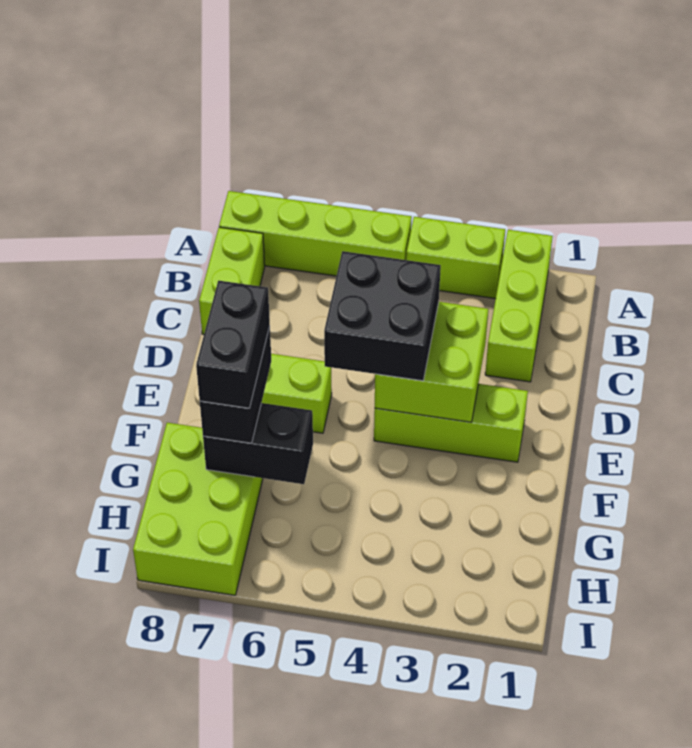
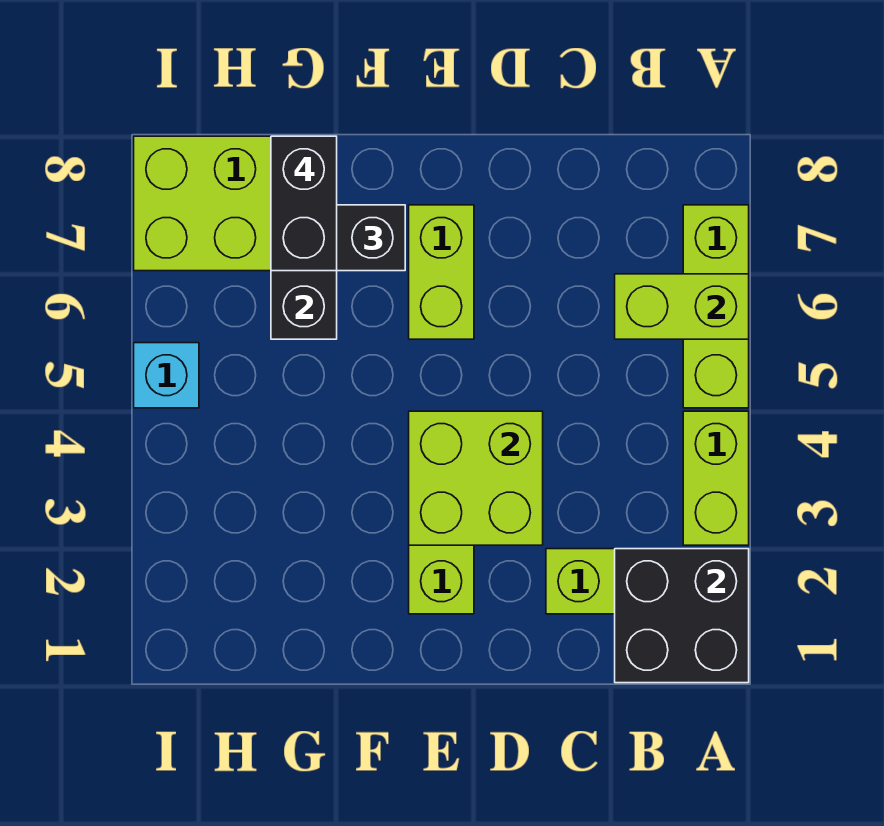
lime brick A5:A8 level 1 -> lime brick A5:A7 level 1
lime brick B8:C8 level 1 -> lime brick A6:B6 level 2
black brick D4:E5 level 3 -> black brick A1:B2 level 2
black brick F7:G7 level 4 -> black brick G7:G8 level 4
none -> cyan brick I5 level 1

